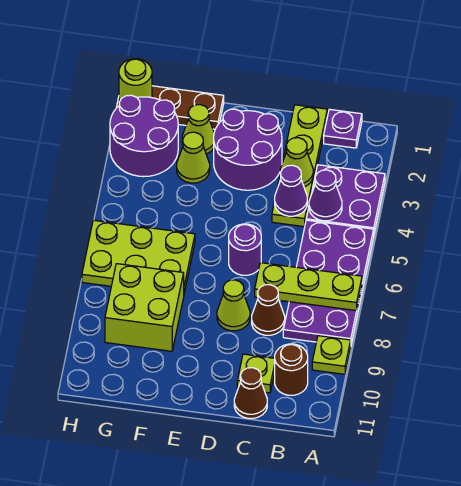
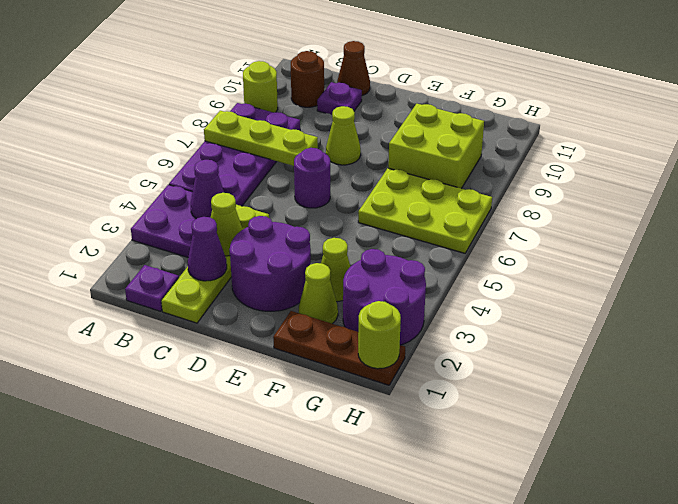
lime plate A9 level 1 -> lime round brick A9 level 1
purple cone C4 level 2 -> purple cone C2 level 2
brown cone C8 level 1 -> none
lime plate C10 level 1 -> purple plate C10 level 1

